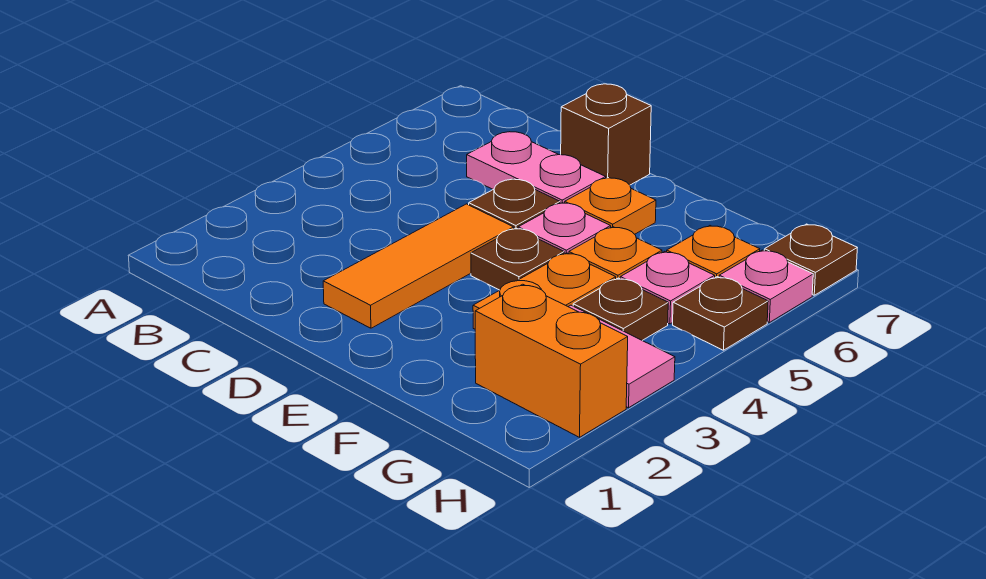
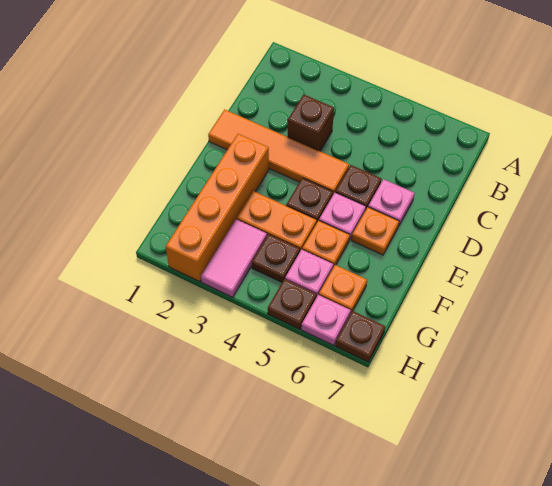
pink plate C6:D6 level 1 -> pink plate D6 level 1
orange tile D2:D4 level 1 -> orange tile D1:D4 level 1
brown brick D7 level 1 -> brown brick C3 level 1
orange brick G2:H2 level 1 -> orange brick E2:H2 level 1

